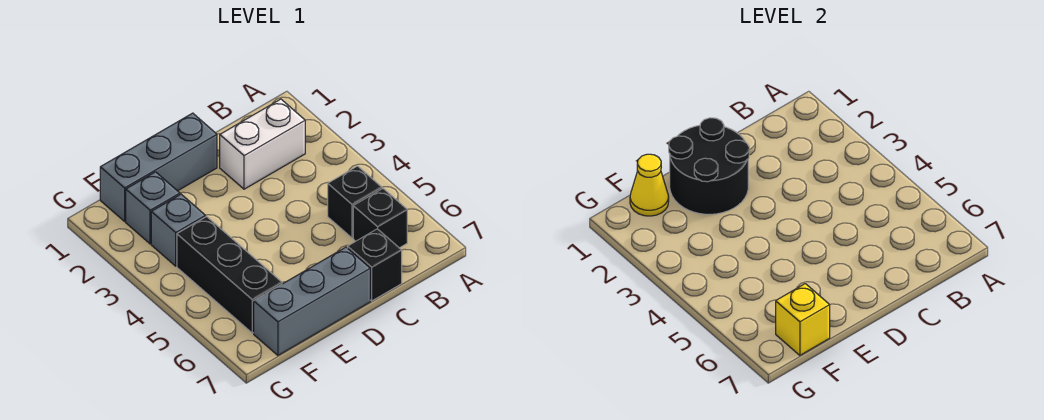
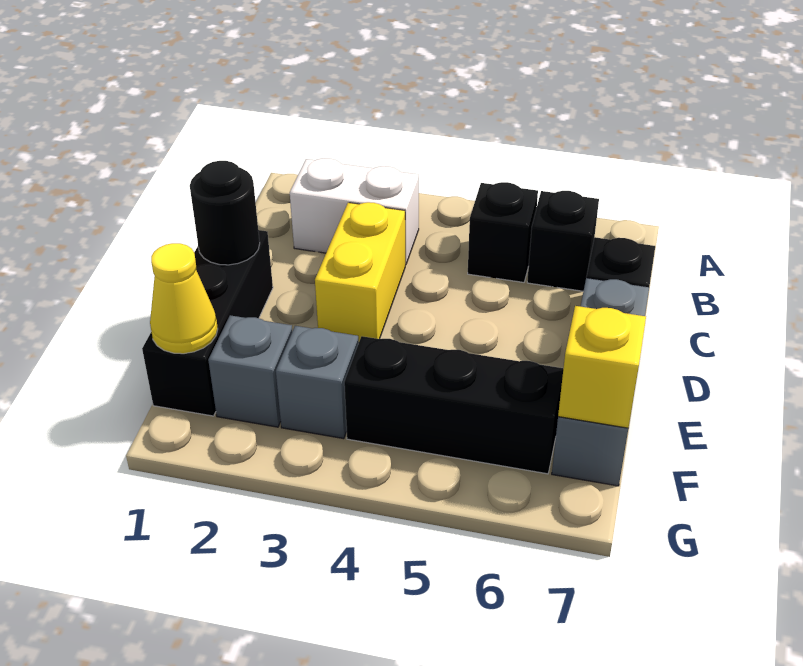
white brick B2:C2 level 1 -> white brick B2:B3 level 1
none -> yellow brick C3:D3 level 1
grey brick D1:F1 level 1 -> black brick D1:F1 level 1
black round brick D1:E2 level 2 -> black round brick D1 level 2

